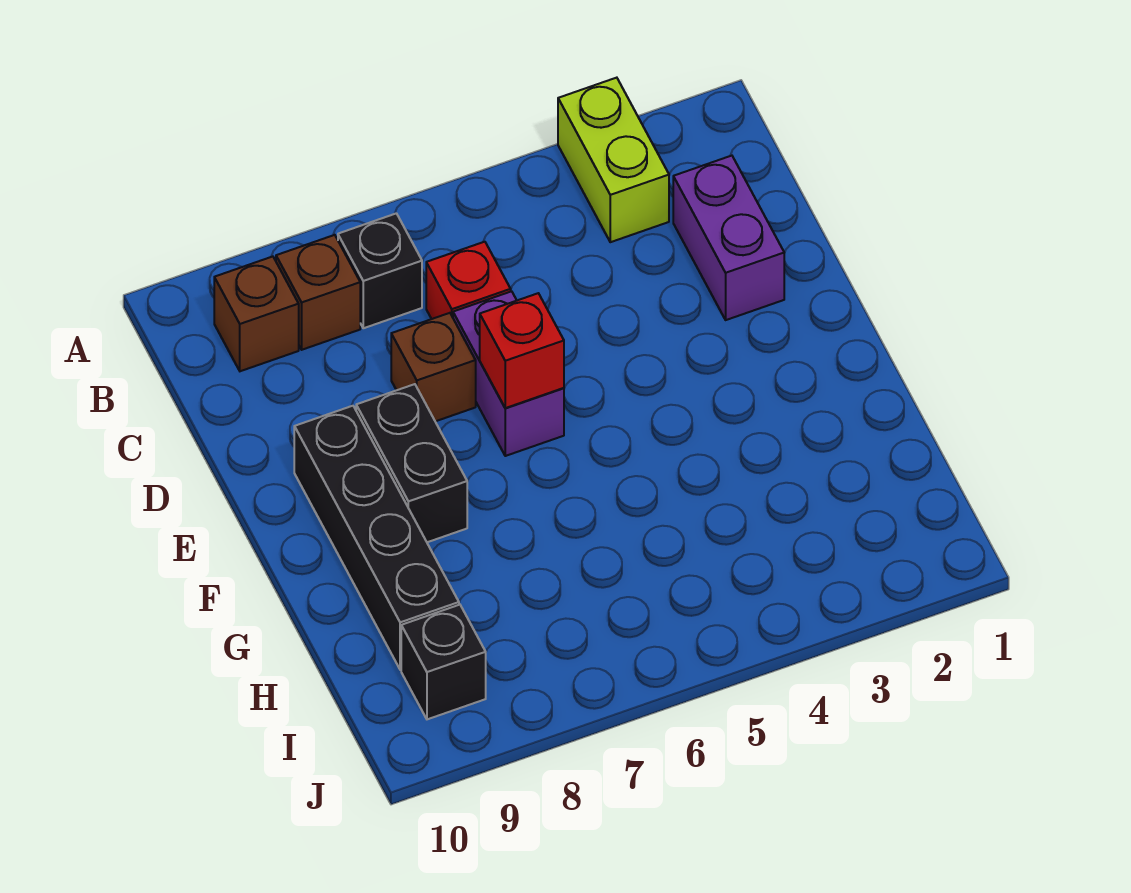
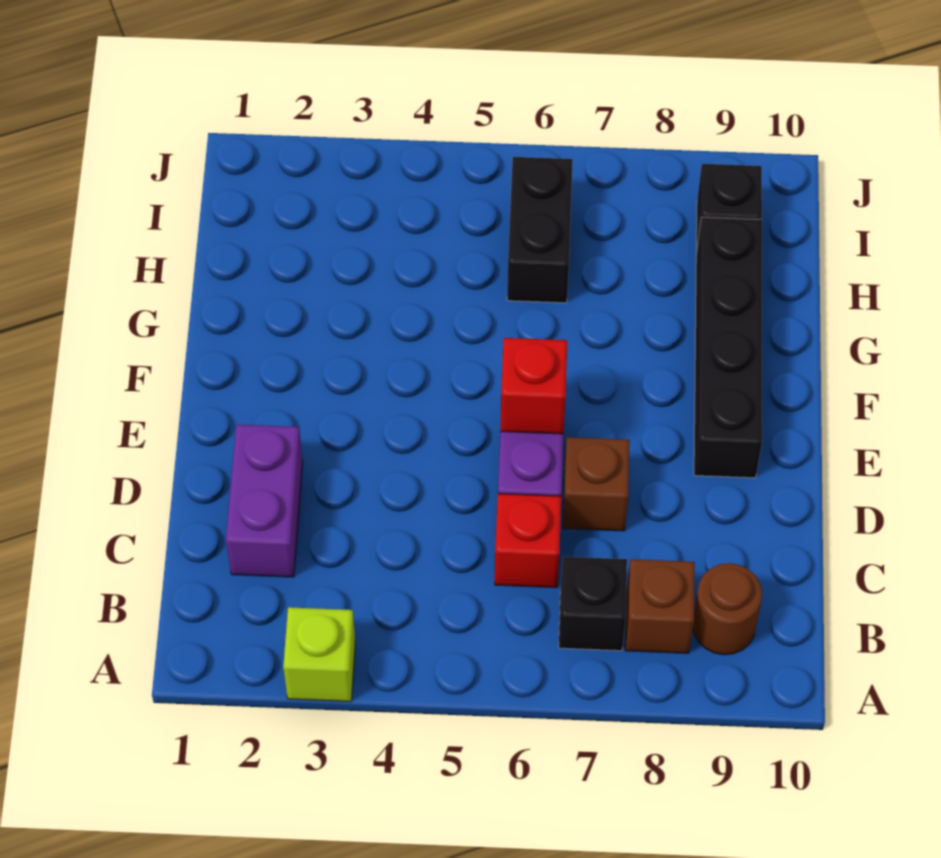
lime brick A3:B3 level 1 -> lime brick A3 level 1
brown brick B9 level 1 -> brown round brick B9 level 1
black brick E8:F8 level 1 -> black brick H6:I6 level 1

